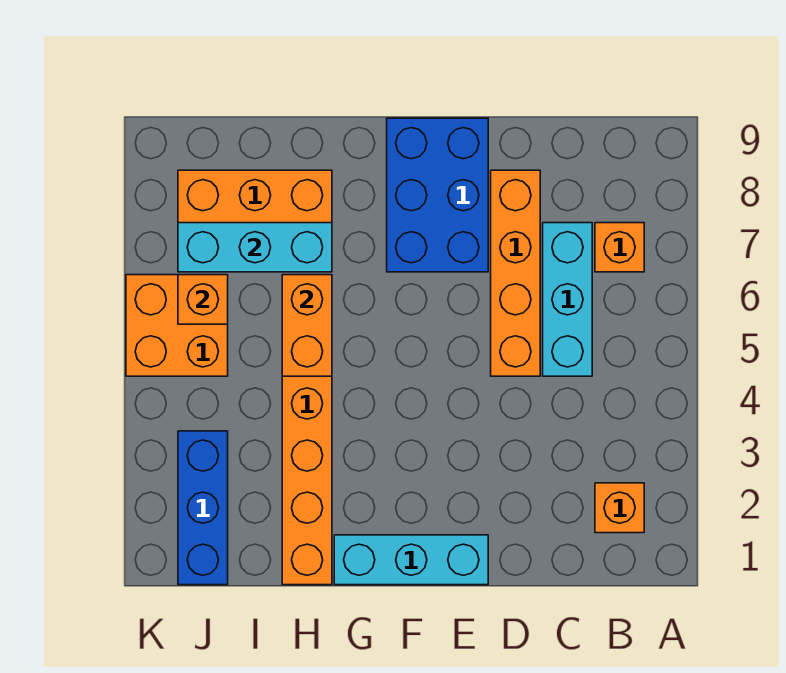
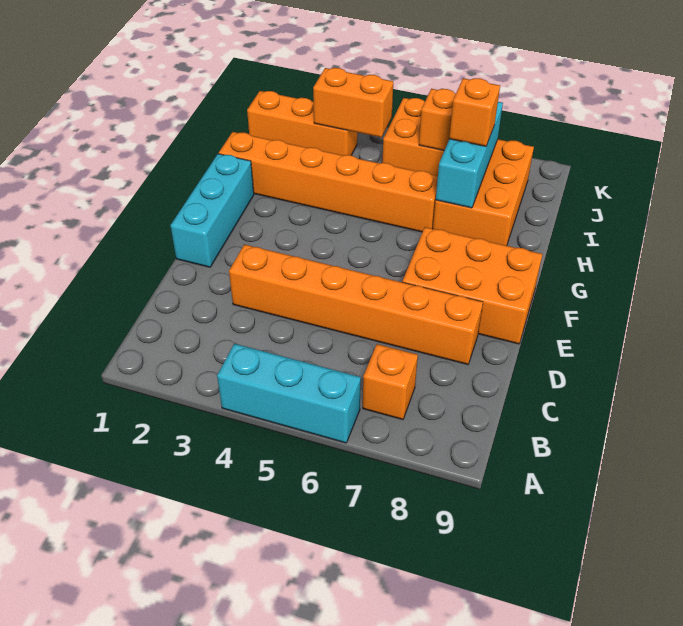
orange brick B2 level 1 -> orange brick I7 level 3
cyan brick C5:C7 level 1 -> cyan brick A4:A6 level 1
orange brick D5:D8 level 1 -> orange brick D3:D8 level 1
blue brick E7:F9 level 1 -> orange brick E7:F9 level 1
orange brick H5:H6 level 2 -> orange brick J3:J4 level 2
blue brick J1:J3 level 1 -> orange brick J1:J3 level 1

